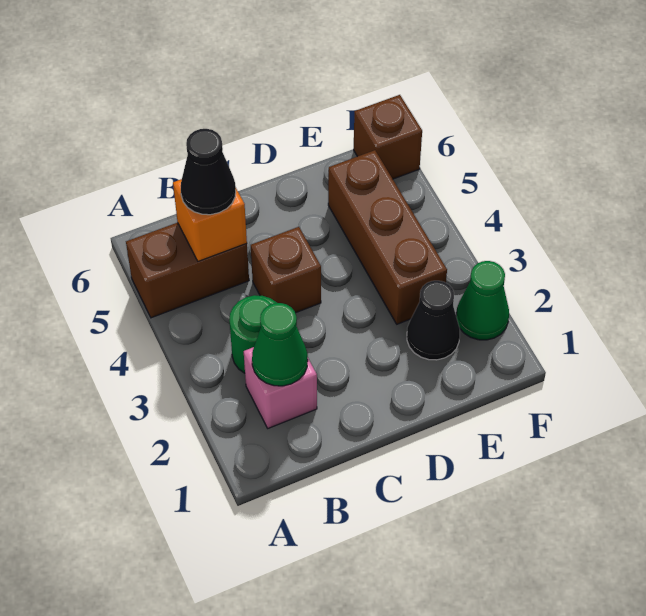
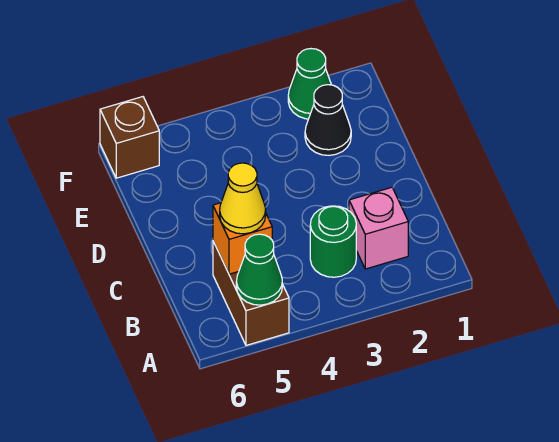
green cone B2 level 2 -> green cone A5 level 2
black cone B5 level 3 -> yellow cone B5 level 3
brown brick C4 level 1 -> none
brown brick E3:E5 level 1 -> none

